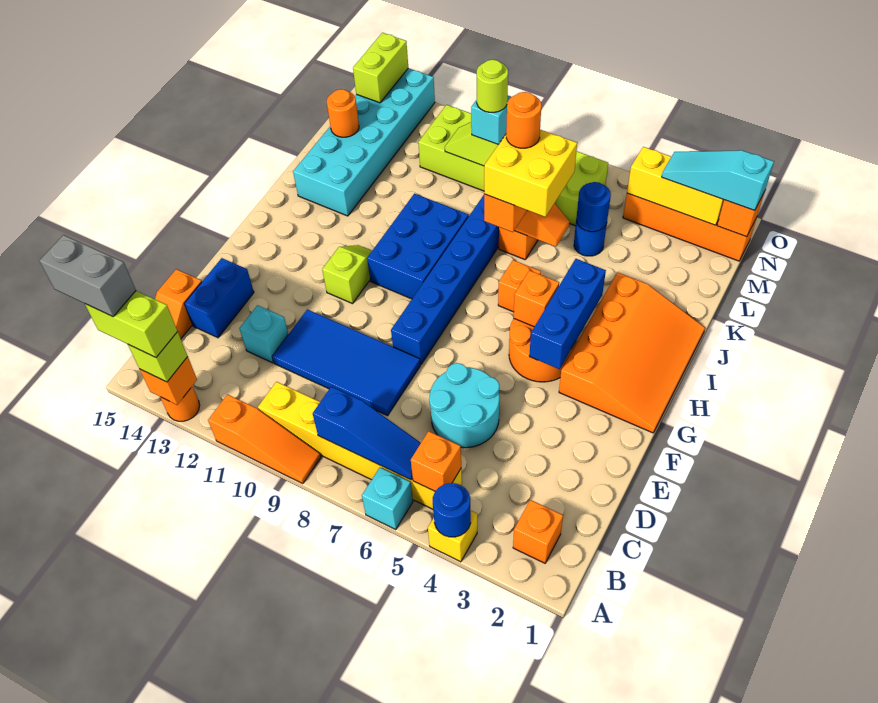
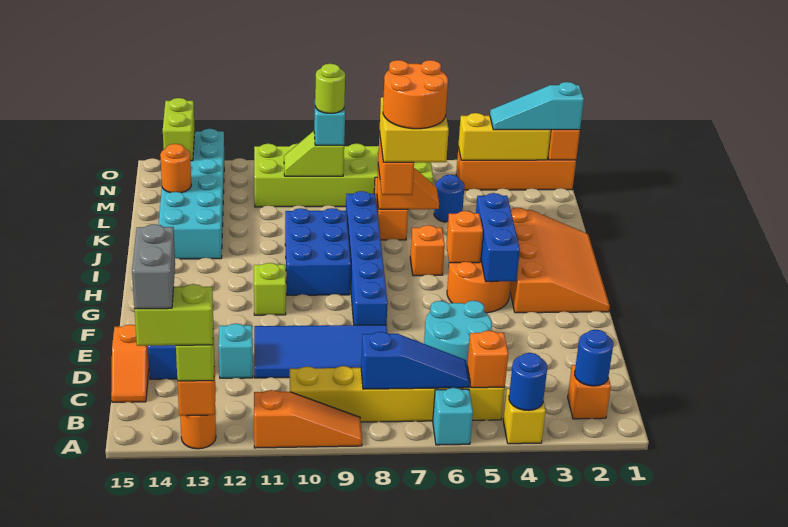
grey brick A14:A15 level 5 -> grey brick A14:B14 level 5
orange round brick K7 level 5 -> orange round brick J6:K7 level 5
blue round brick L5 level 2 -> blue round brick B2 level 2

